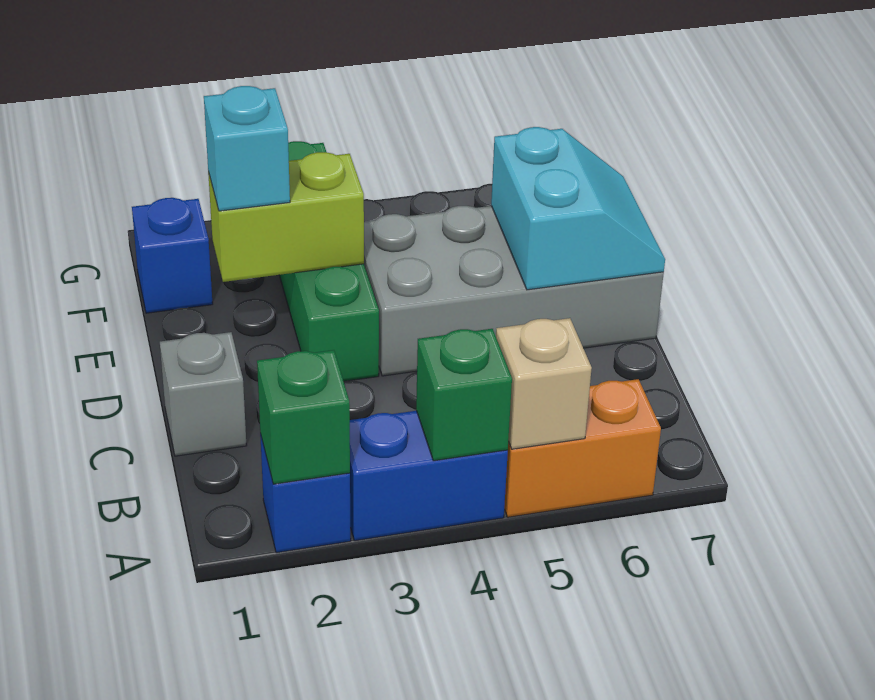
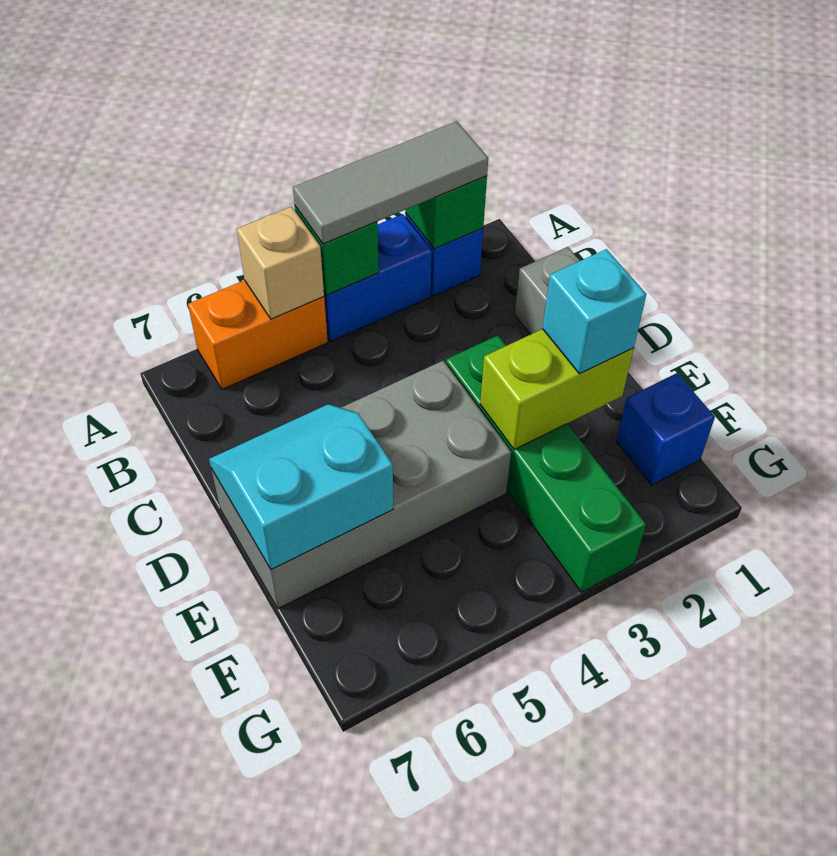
none -> grey tile A2:A4 level 3
cyan slope D6:E7 level 2 top 6 -> cyan slope D6:E7 level 2 top E

